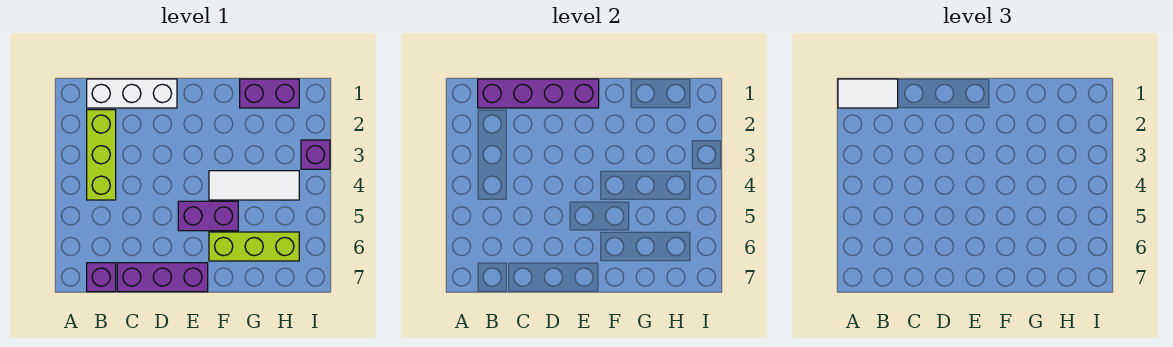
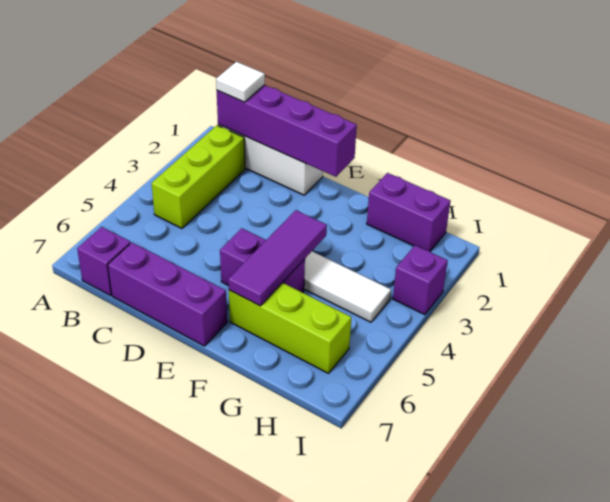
white tile A1:B1 level 3 -> white tile B1 level 3
none -> purple tile F4:F6 level 2

